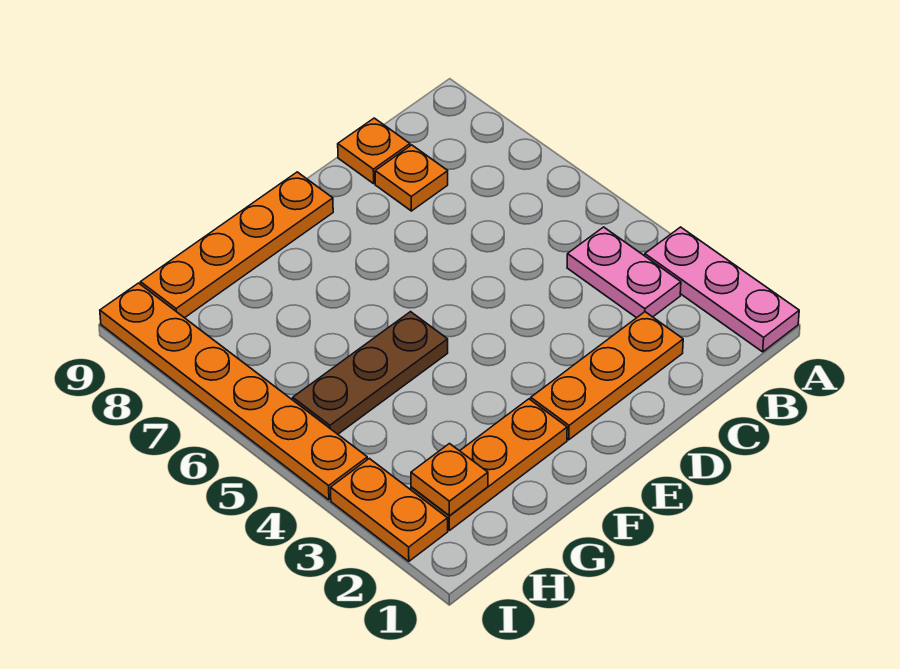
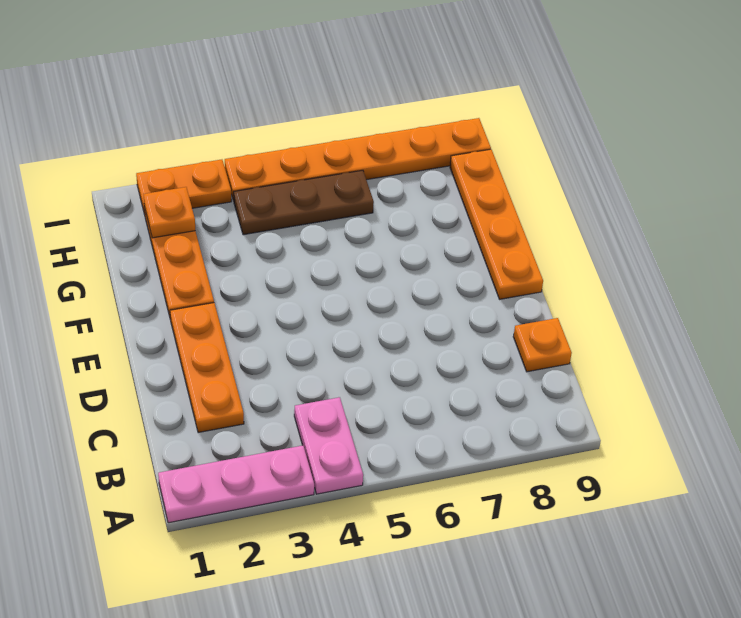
pink plate B3:B4 level 1 -> pink plate A4:B4 level 1
orange plate C8 level 1 -> none
brown plate F5:H5 level 1 -> brown plate H4:H6 level 1

